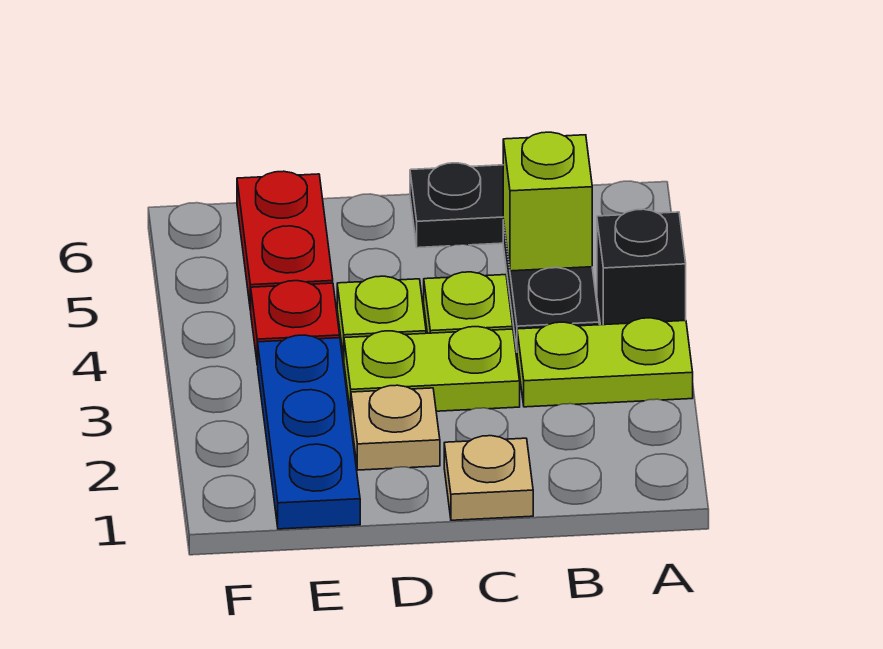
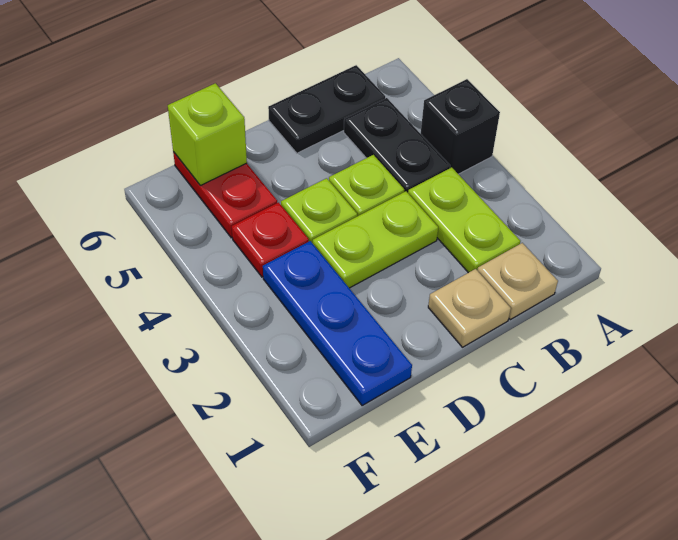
lime plate A3:B3 level 1 -> lime plate B2:B3 level 1
lime brick B5 level 2 -> lime brick E6 level 2
tan plate D2 level 1 -> tan plate B1 level 1

